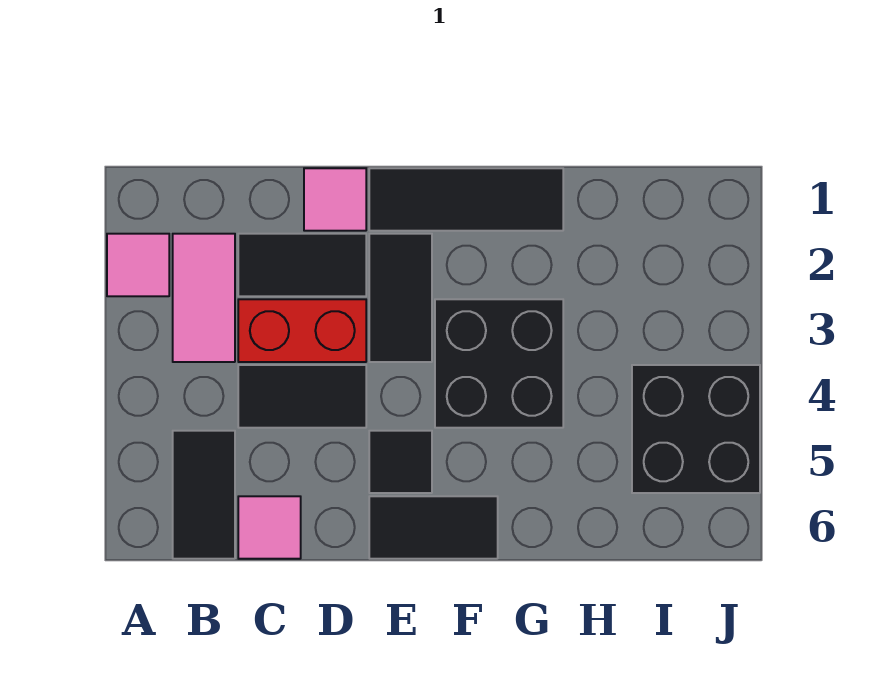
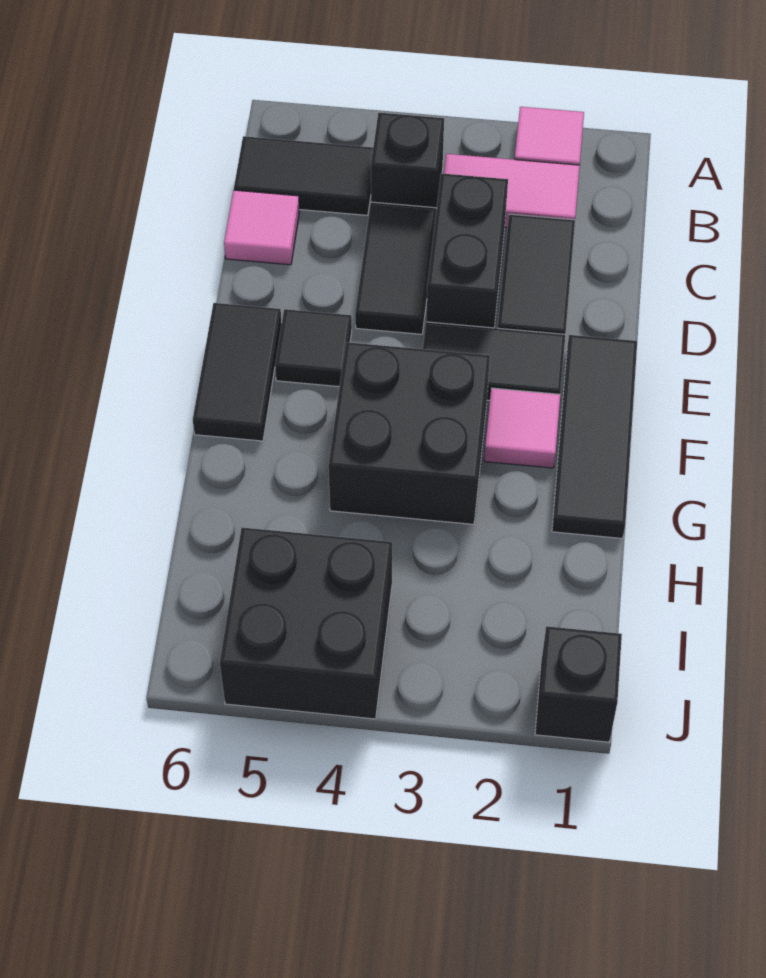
none -> black brick B4 level 1
red brick C3:D3 level 1 -> black brick C3:D3 level 1
pink tile D1 level 1 -> pink tile F2 level 1
none -> black brick J1 level 1

